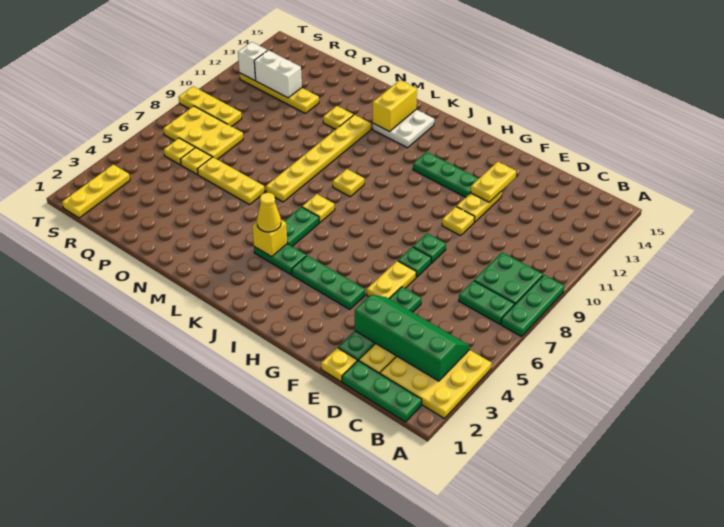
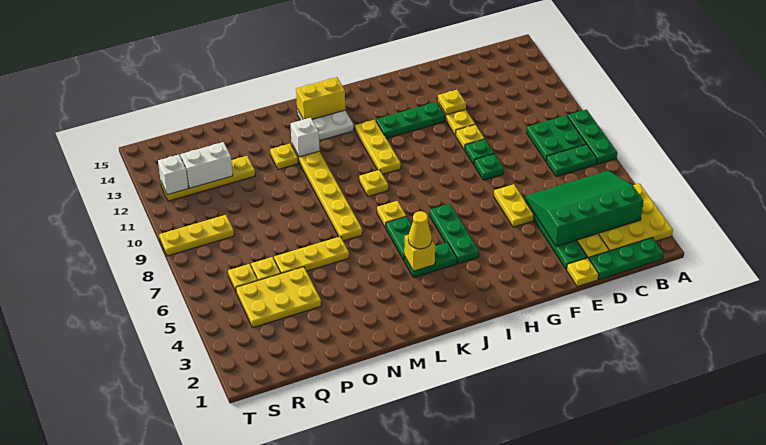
green slope B3:E4 level 2 top 3 -> green slope B3:E5 level 2 top 3
green plate F7 level 1 -> green plate F9 level 1
yellow plate F12:F13 level 2 -> yellow plate F12 level 2
green plate G4:I4 level 1 -> green plate I4:I6 level 1
yellow brick L13:L14 level 2 -> yellow brick K14:L14 level 2
none -> white brick M12 level 2
yellow plate Q7:S8 level 1 -> yellow plate P4:R5 level 1
yellow plate S1:S3 level 1 -> yellow plate J10:J12 level 1

